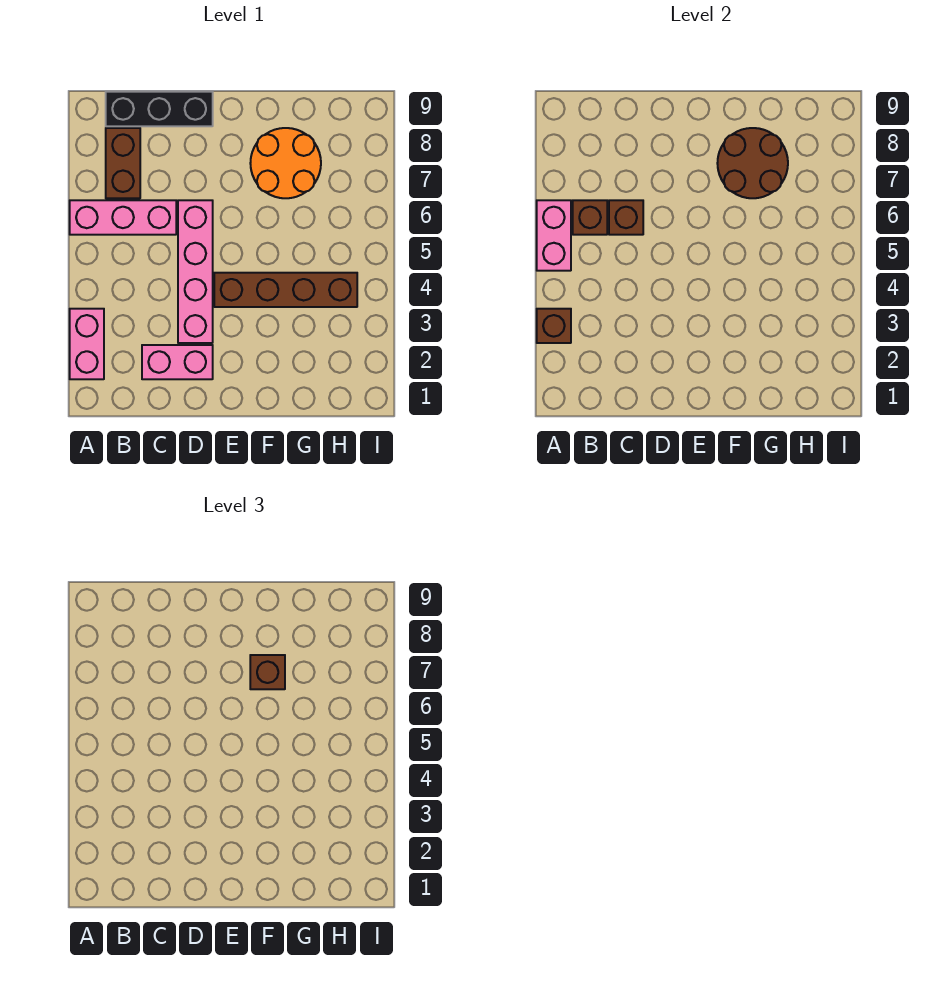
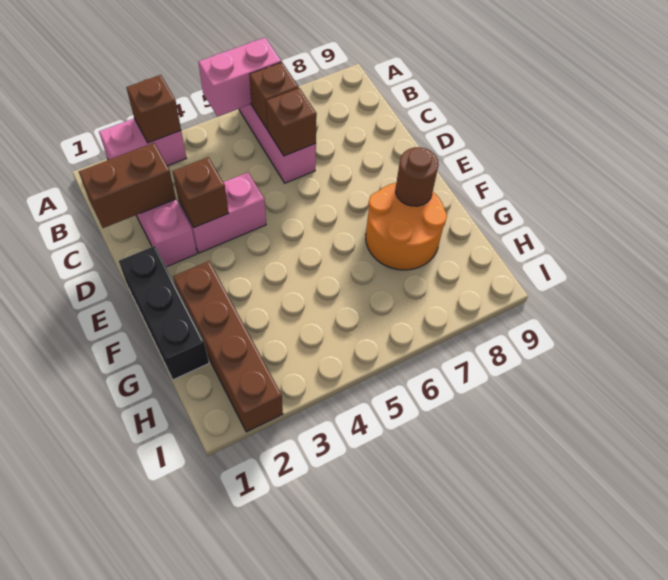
brown brick B7:B8 level 1 -> brown brick C1:C2 level 2
black brick B9:D9 level 1 -> black brick E1:G1 level 1
pink brick D3:D6 level 1 -> pink brick D3:D4 level 1
brown brick E4:H4 level 1 -> brown brick F2:I2 level 1
brown round brick F7:G8 level 2 -> brown round brick F8 level 2
brown brick F7 level 3 -> brown brick D3 level 2

